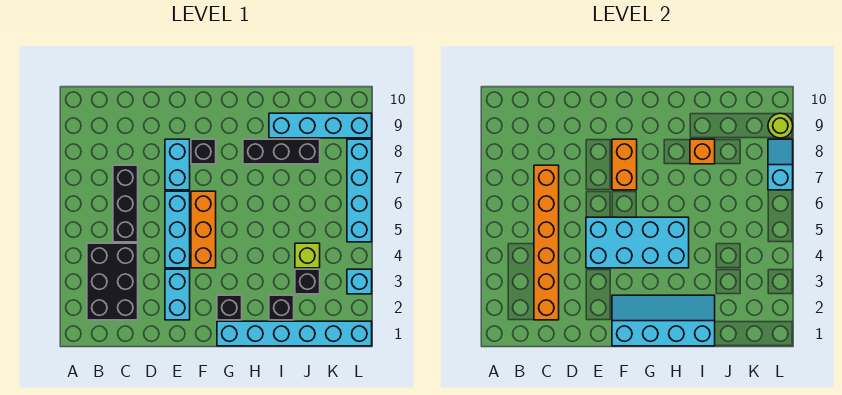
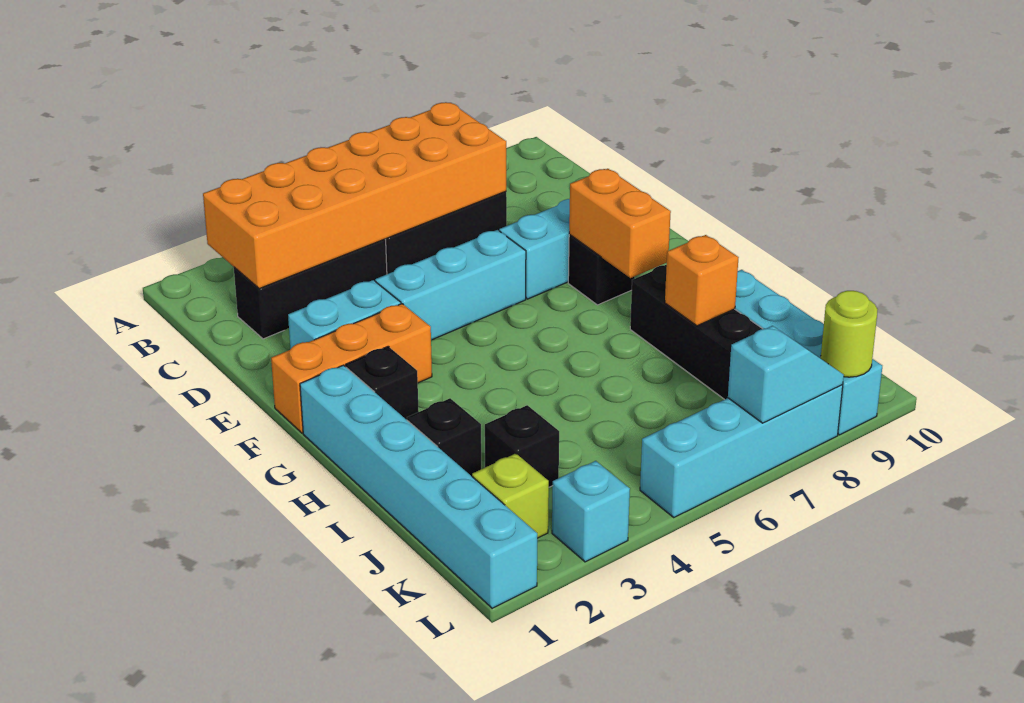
black brick B2:C4 level 1 -> black brick C2:C4 level 1
orange brick C2:C7 level 2 -> orange brick B2:C7 level 2
cyan brick E4:H5 level 2 -> none
cyan slope F1:I2 level 2 top 1 -> none
orange brick F4:F6 level 1 -> orange brick F1:F3 level 1
orange brick F7:F8 level 2 -> orange brick F8:G8 level 2
lime brick J4 level 1 -> lime brick K2 level 1

